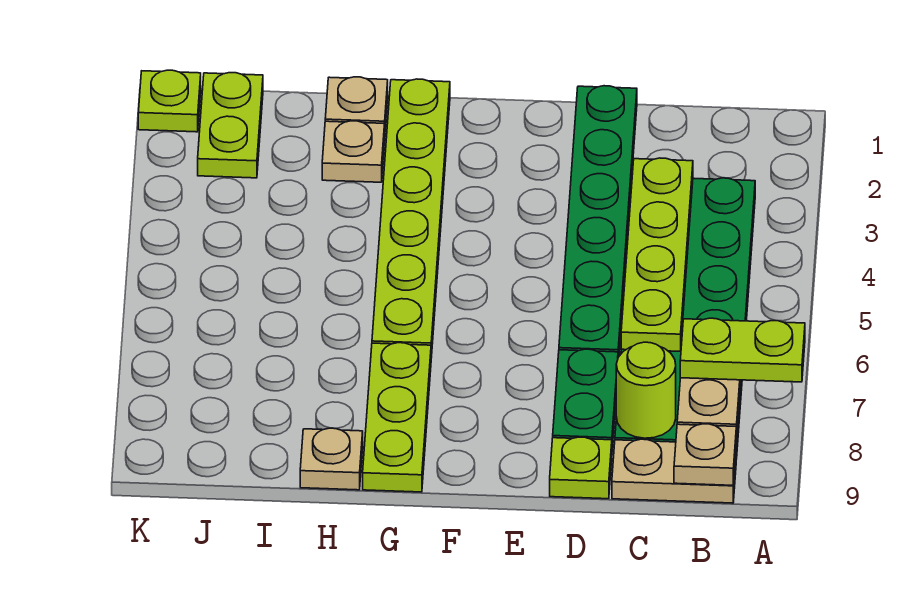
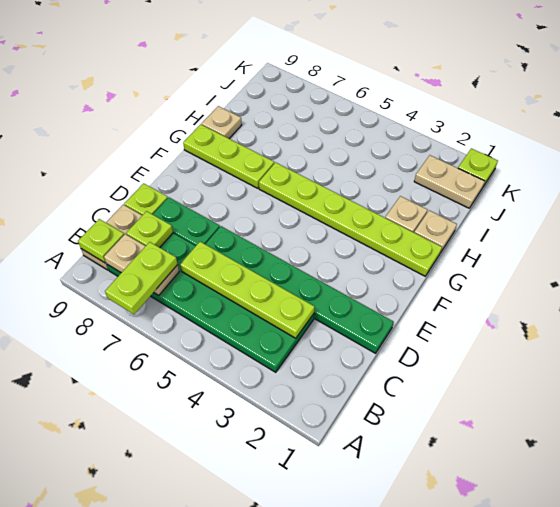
tan plate B9 level 2 -> lime plate B9 level 2
lime round brick C8 level 2 -> lime plate C8 level 2
lime plate J1:J2 level 1 -> tan plate J1:J2 level 1

